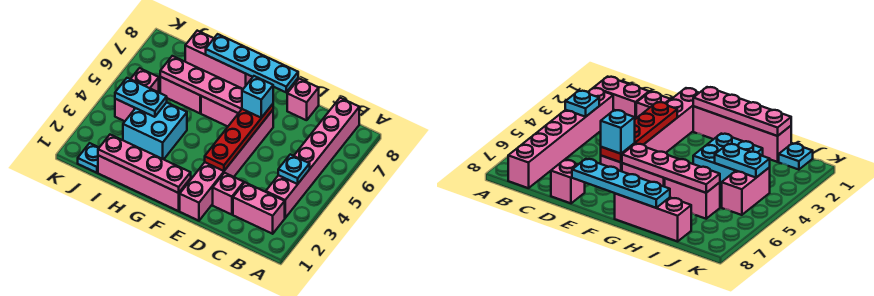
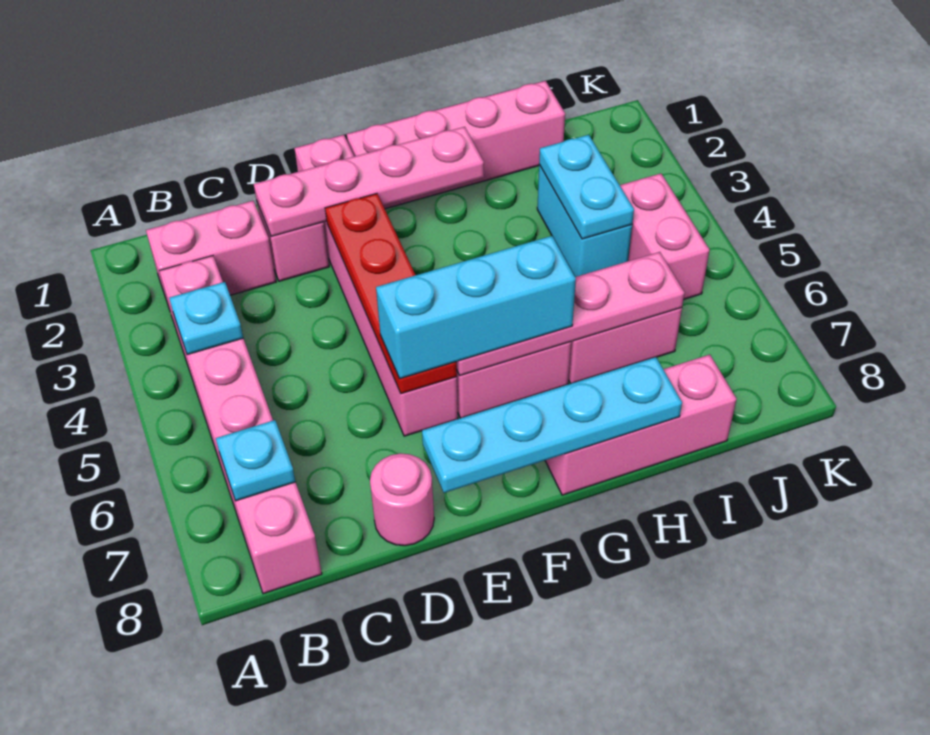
pink brick D8 level 1 -> pink round brick D8 level 1
cyan brick E6 level 3 -> cyan brick E6:G6 level 3
pink plate F1:I1 level 2 -> pink plate D2:G2 level 2
cyan brick H3:I4 level 1 -> cyan brick I3:I4 level 1
cyan plate I4:J4 level 2 -> cyan plate I3:I4 level 2
cyan plate J1 level 1 -> cyan plate B7 level 2

